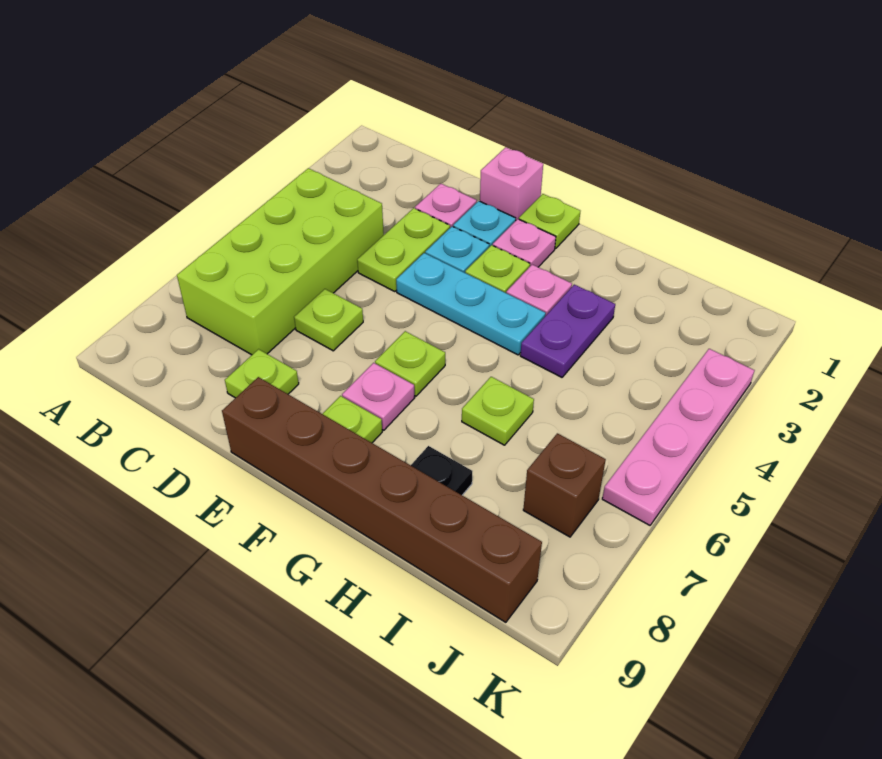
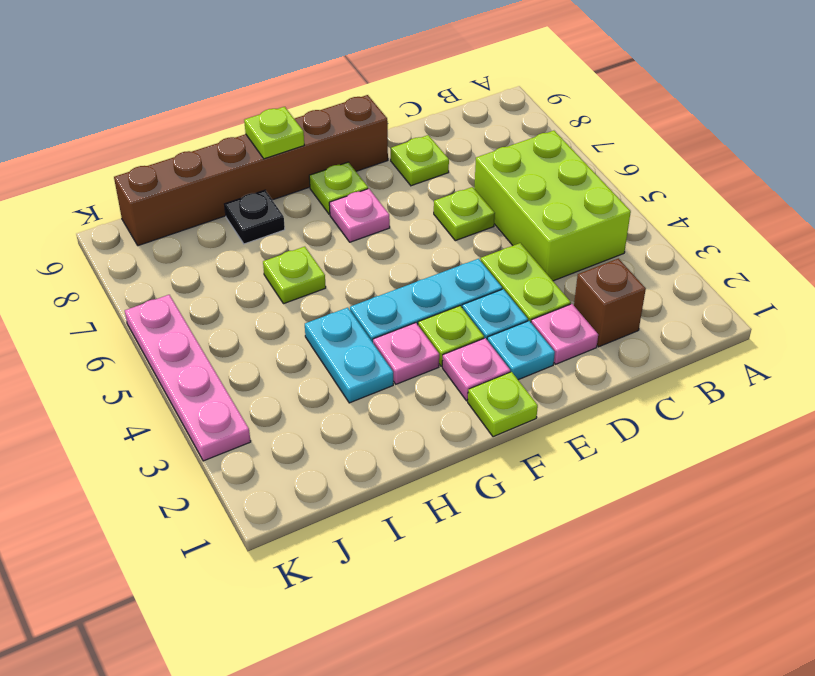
lime brick B4:C7 level 1 -> lime brick B4:C6 level 1
pink brick E1 level 1 -> none
lime plate F6 level 1 -> lime plate G9 level 2
purple plate H3:H4 level 1 -> cyan plate H3:H4 level 1
brown brick J7 level 1 -> brown brick C2 level 1

